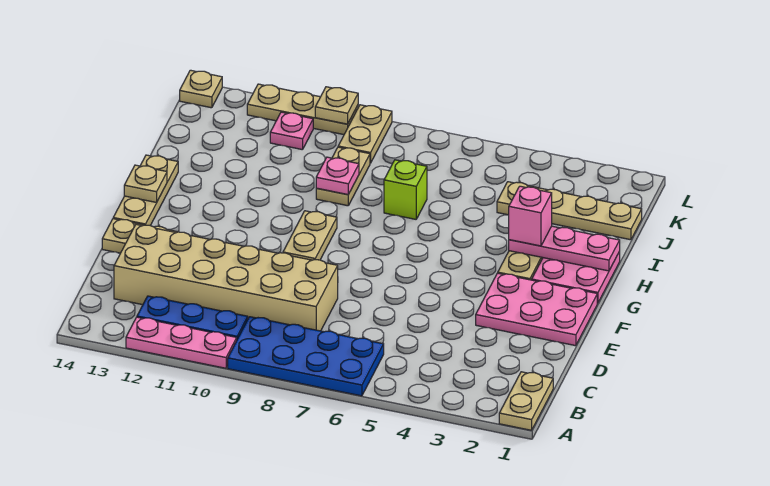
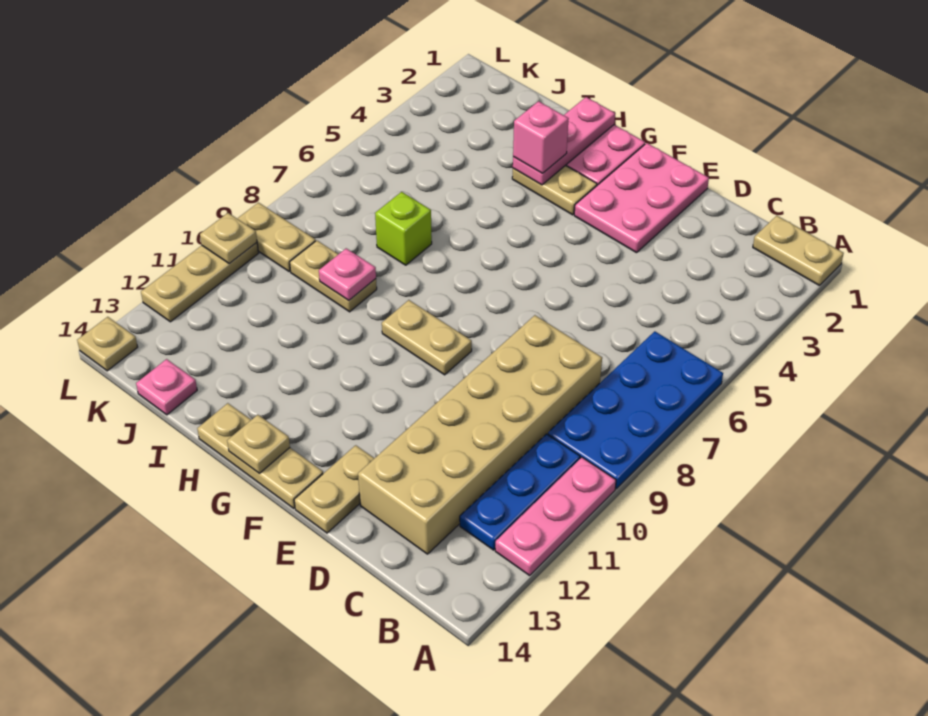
tan plate J1:J4 level 1 -> none
pink plate K11 level 1 -> pink plate J14 level 1

